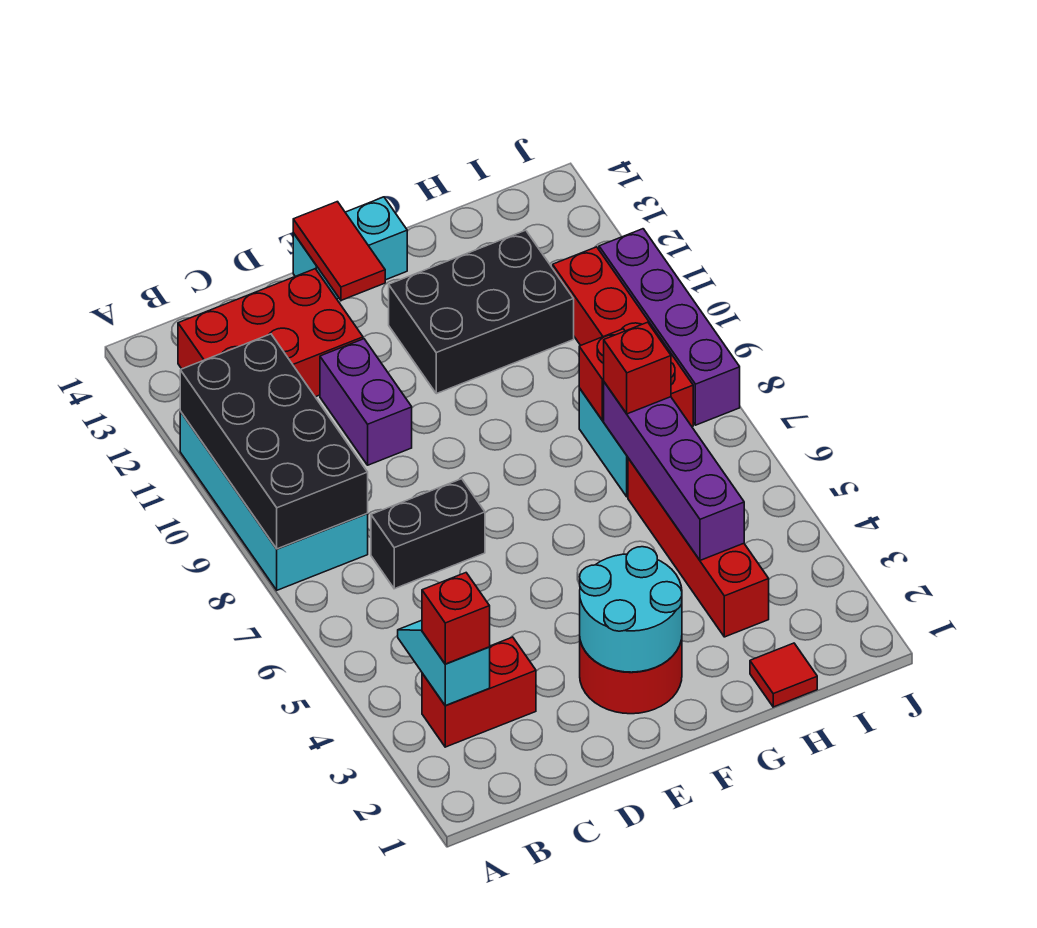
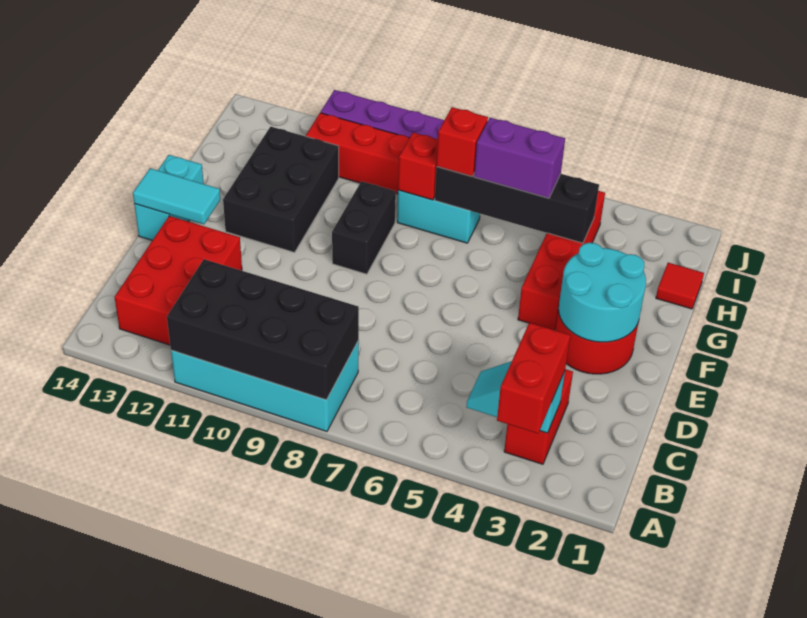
red brick B3 level 3 -> red brick A3:B3 level 3
black brick C7:D7 level 1 -> black brick F9:G9 level 1
purple brick D10:D11 level 1 -> purple brick H5:H6 level 3
red tile E13:E14 level 2 -> cyan tile E13:E14 level 2
red brick H3:H6 level 1 -> red brick F4:I4 level 1
purple brick H4:H7 level 2 -> black brick H4:H7 level 2

